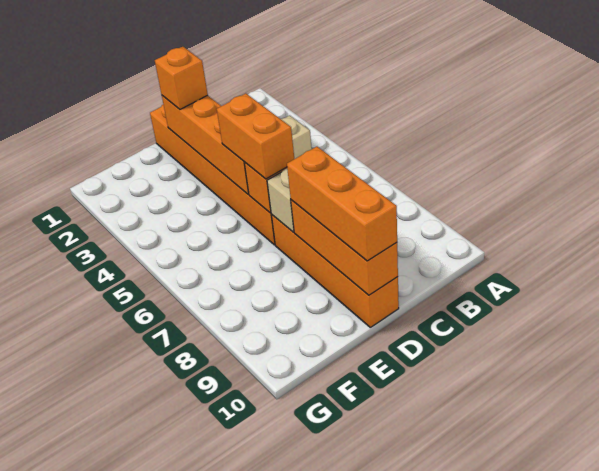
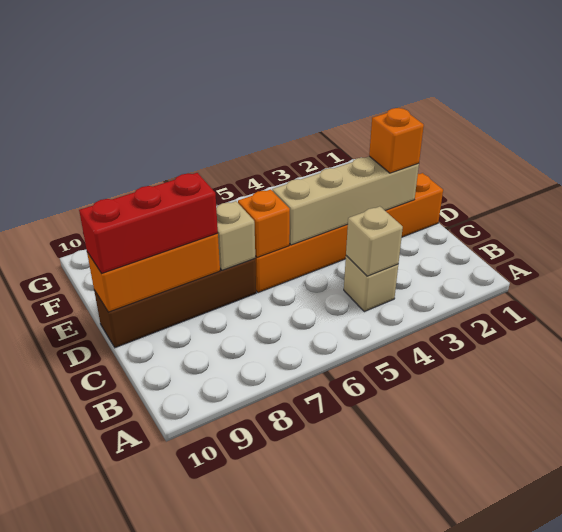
none -> tan brick B4 level 2
orange brick D2:D5 level 2 -> tan brick D2:D5 level 2
orange brick D5:D6 level 3 -> none
orange brick D7:D10 level 1 -> brown brick D7:D10 level 1
orange brick D8:D10 level 3 -> red brick D8:D10 level 3

